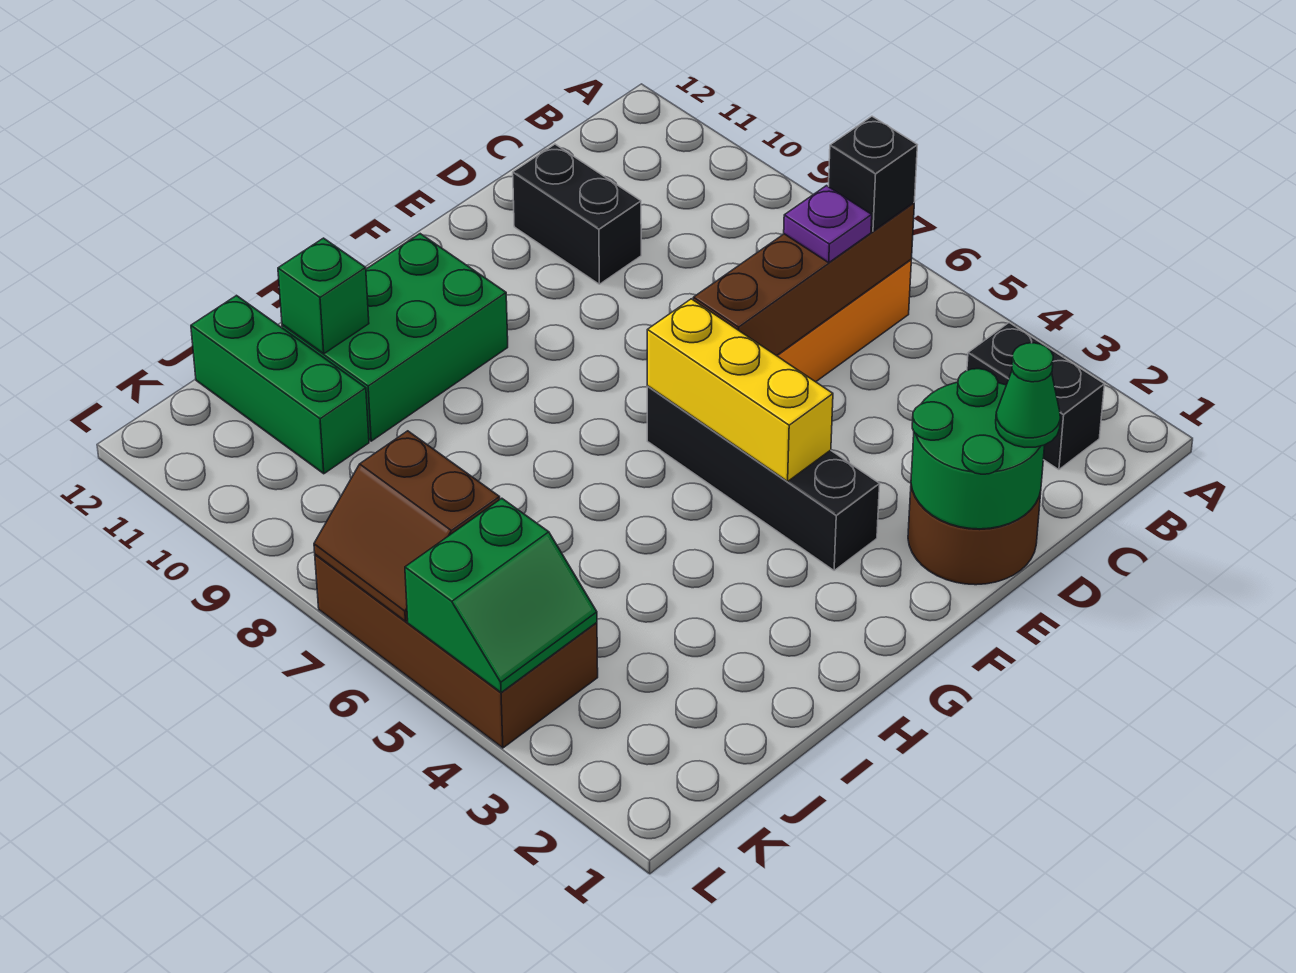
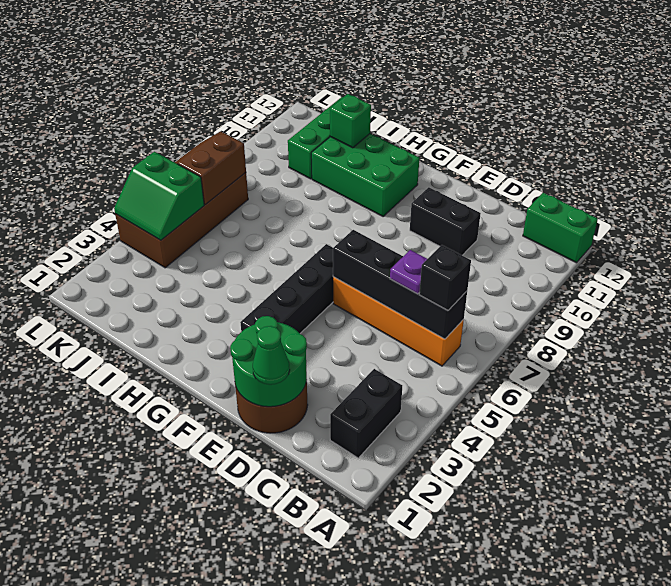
none -> green brick A12:B12 level 1
brown brick B6:E6 level 2 -> black brick B6:E6 level 2
black brick D10:D11 level 1 -> black brick D10:E10 level 1
yellow brick F4:F6 level 2 -> none

